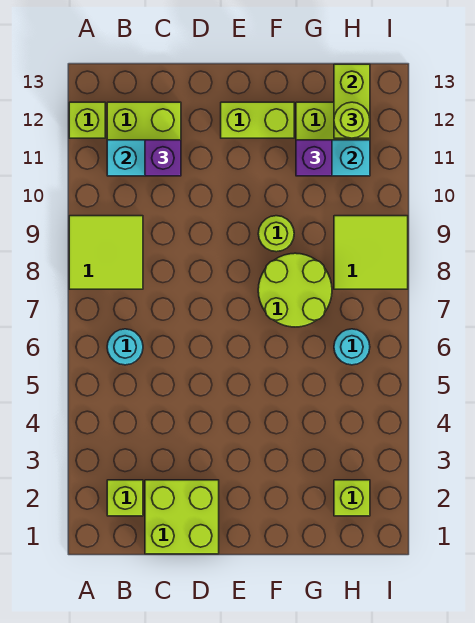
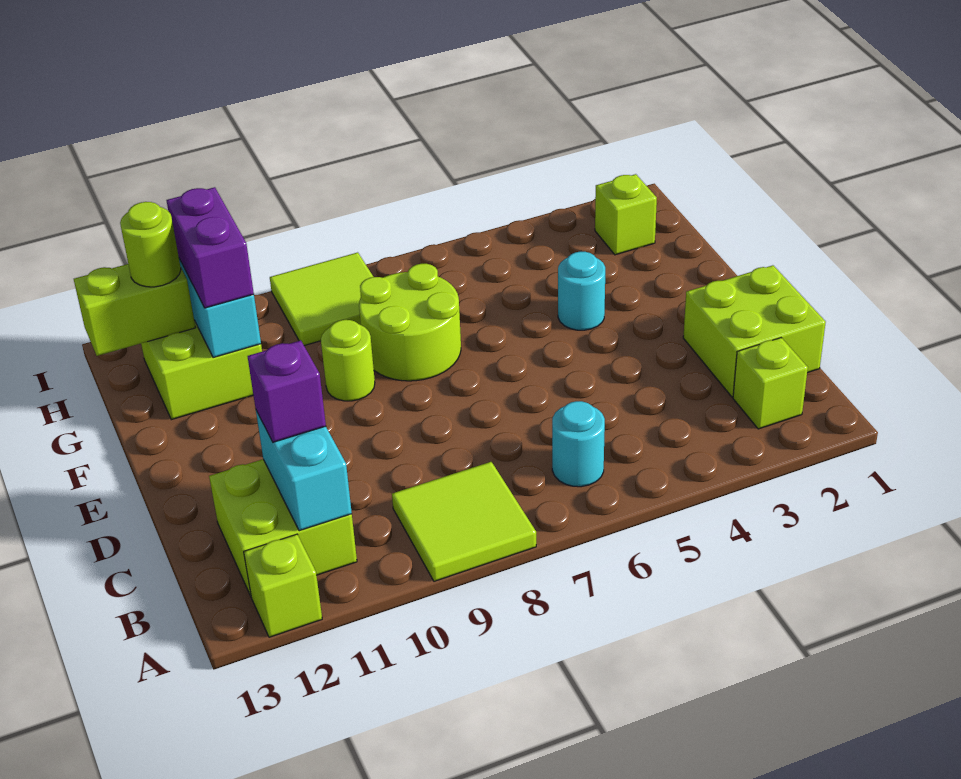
lime brick E12:F12 level 1 -> none
purple brick G11 level 3 -> purple brick G11:H11 level 3
cyan round brick H6 level 1 -> cyan round brick F4 level 1

